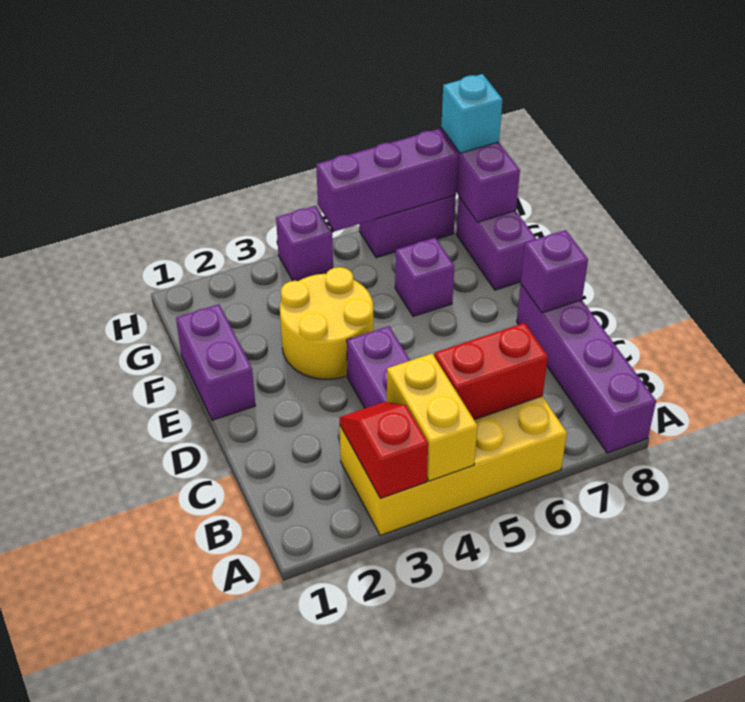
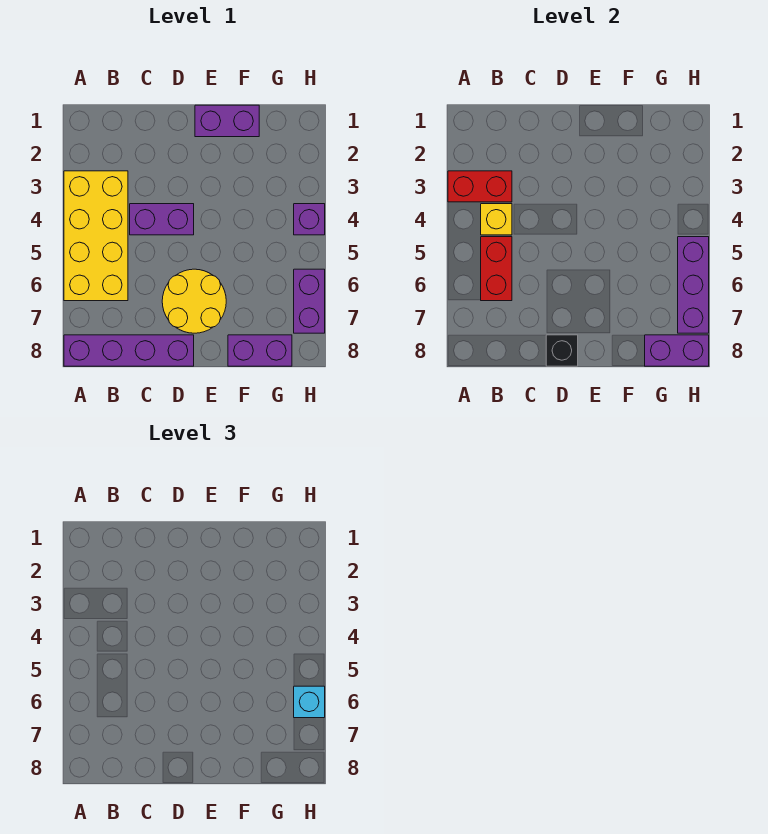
red slope A3:B3 level 2 top A -> red brick A3:B3 level 2
yellow brick A4:B4 level 2 -> yellow brick B4 level 2
purple brick D8 level 2 -> black brick D8 level 2
yellow round brick E3:F4 level 1 -> yellow round brick D6:E7 level 1
purple brick F6 level 1 -> none
cyan brick H8 level 3 -> cyan brick H6 level 3

